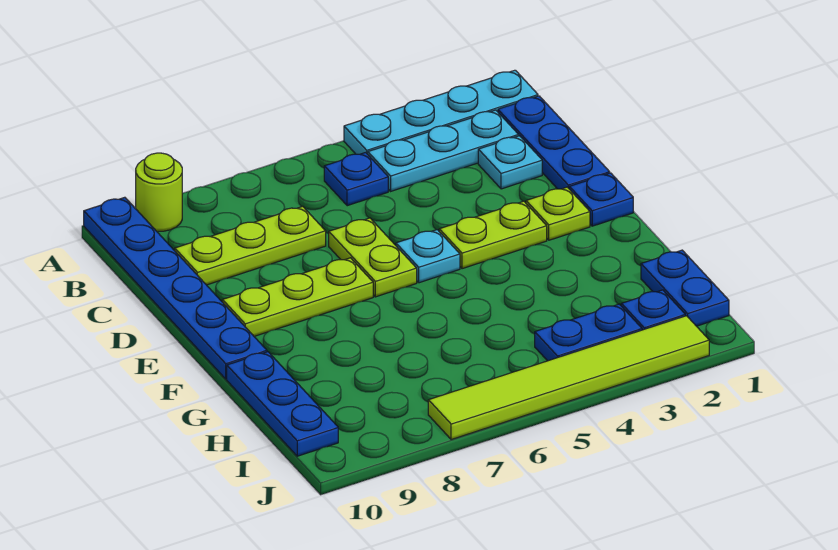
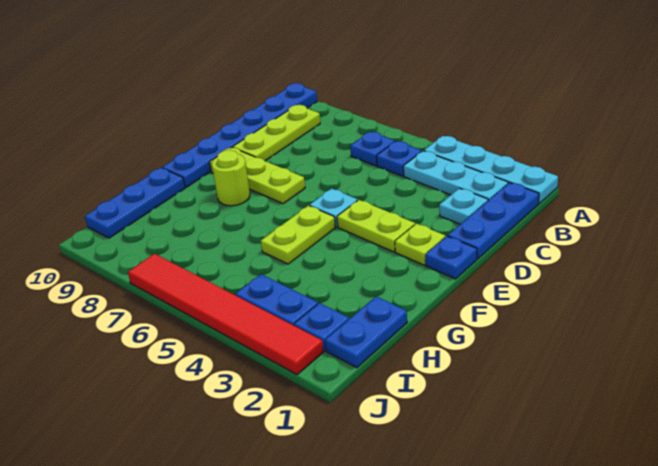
lime round brick A9 level 1 -> lime round brick F8 level 1
none -> blue plate B6 level 1
lime plate C7:C9 level 1 -> lime plate B9:D9 level 1
lime plate D6:E6 level 1 -> lime plate F5:G5 level 1
lime tile J2:J7 level 1 -> red tile J2:J7 level 1

